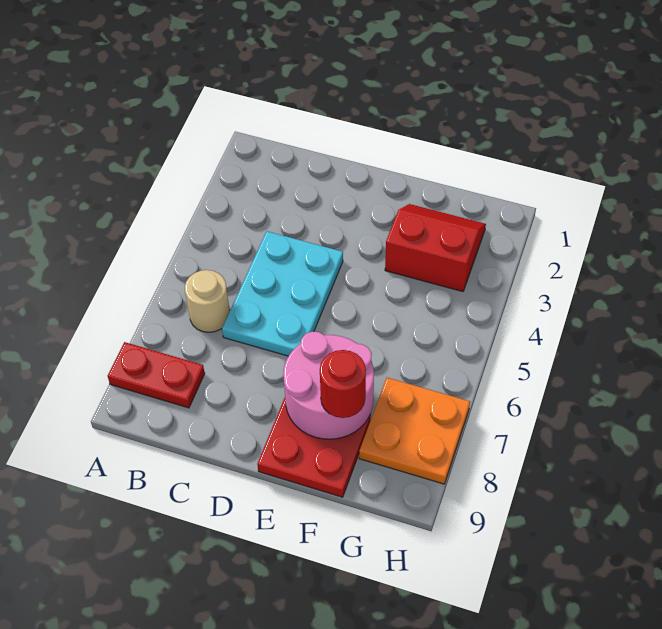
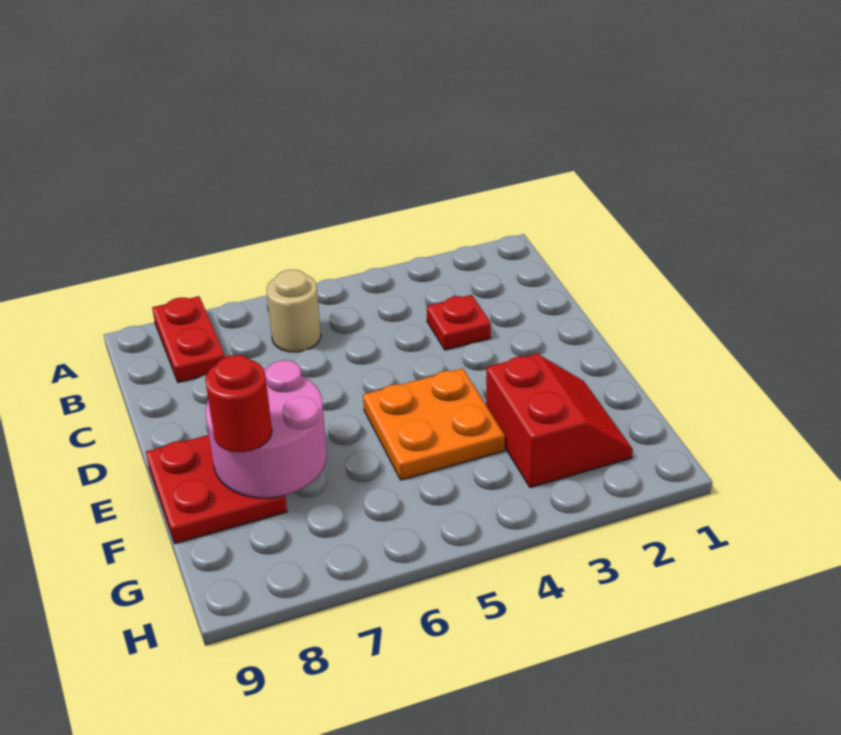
none -> red plate C3 level 1
cyan plate C4:D6 level 1 -> none
orange plate G7:H8 level 1 -> orange plate E4:F5 level 1

